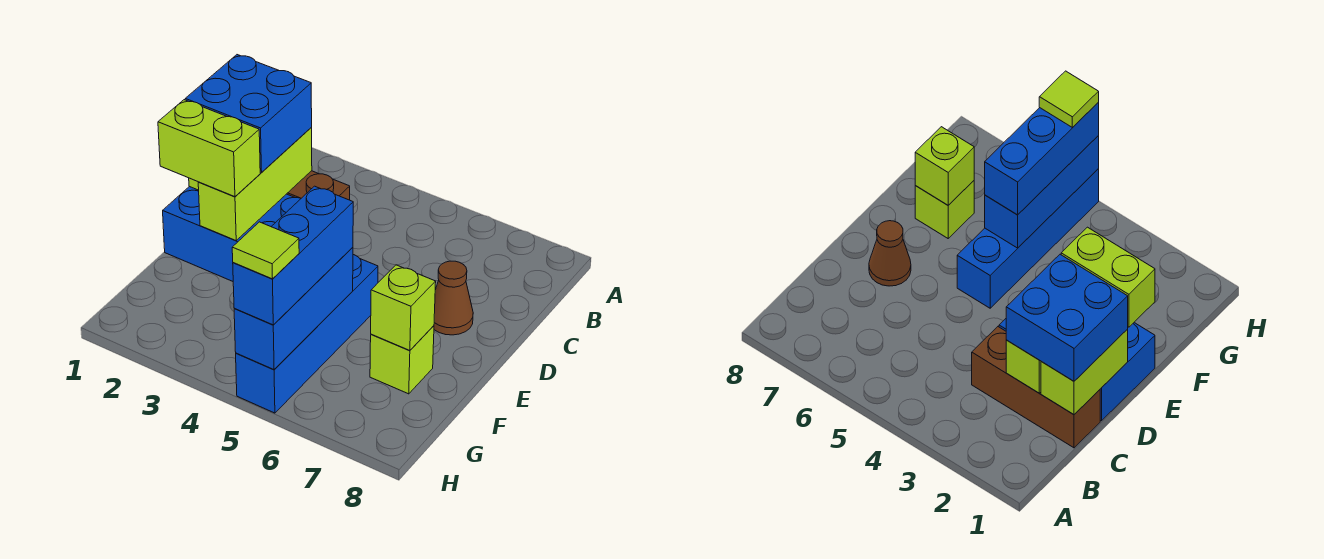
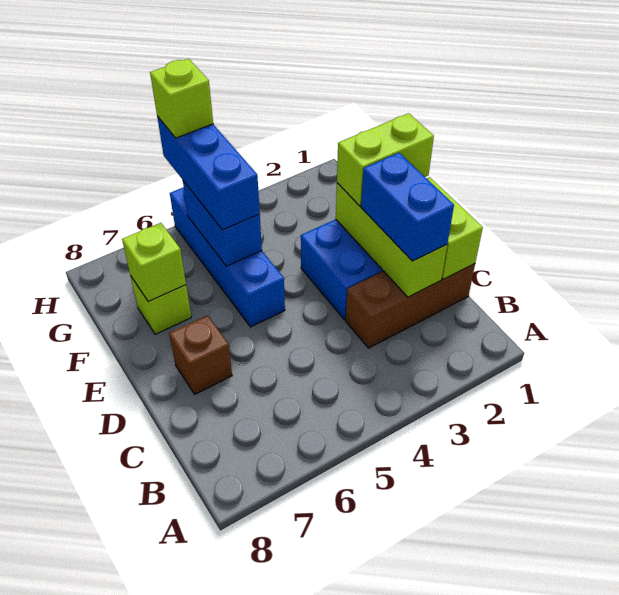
blue brick C1:D2 level 3 -> blue brick C2:D2 level 3
brown cone D7 level 1 -> brown brick D7 level 1
blue brick F5:H5 level 2 -> blue brick F5:G5 level 2
lime tile H5 level 4 -> lime brick H5 level 4

